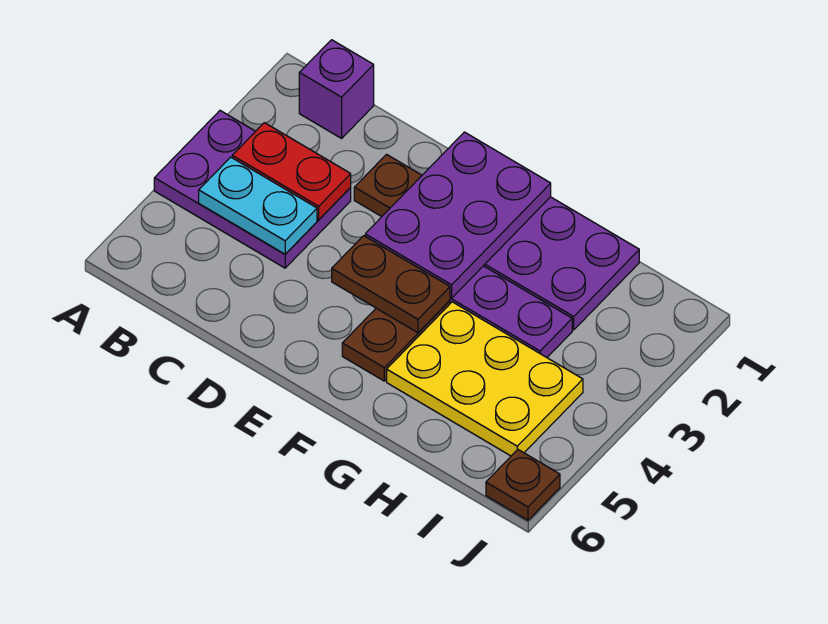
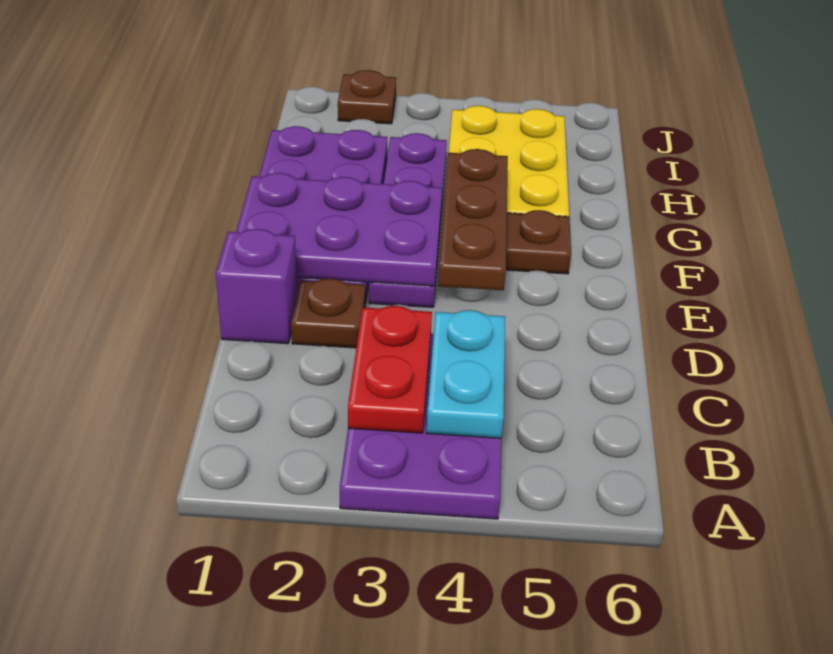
purple brick B1 level 1 -> purple brick D1 level 1
brown plate E4:F4 level 2 -> brown plate E4:G4 level 2
brown plate J6 level 1 -> brown plate J2 level 1

